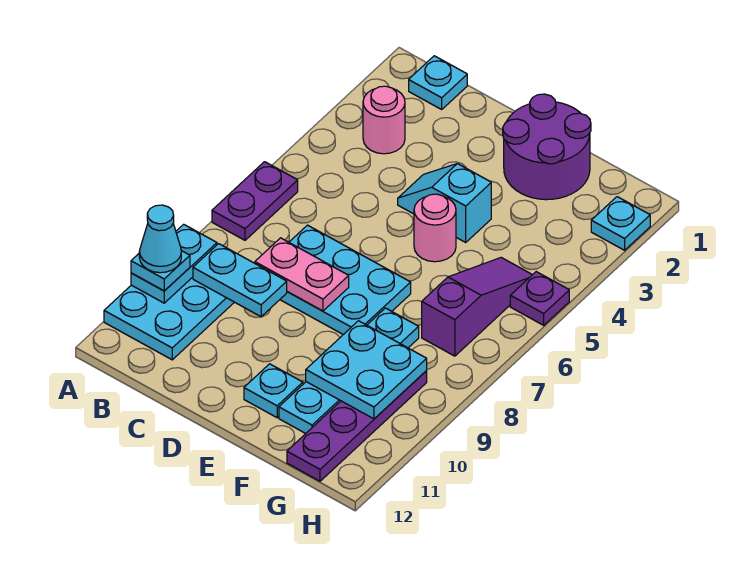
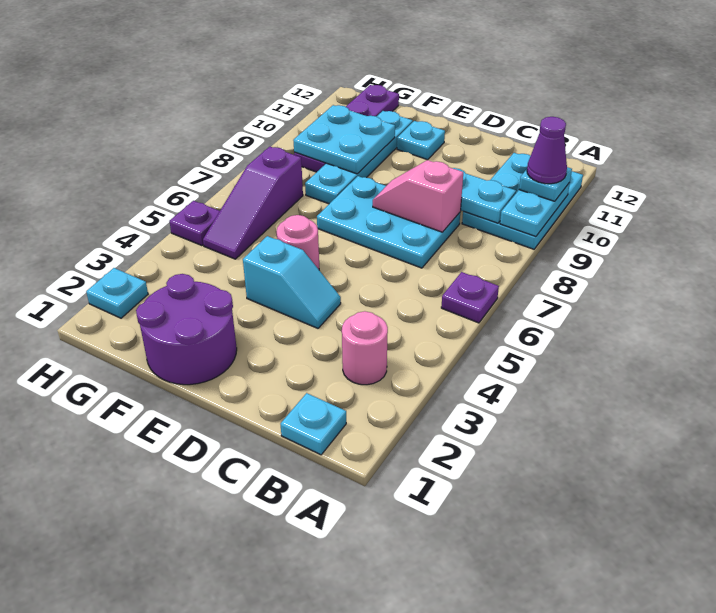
purple plate A6:A7 level 1 -> purple plate A6 level 1
cyan cone A10 level 4 -> purple cone A10 level 4
pink plate C8:D8 level 2 -> pink slope C8:D8 level 2 top C

